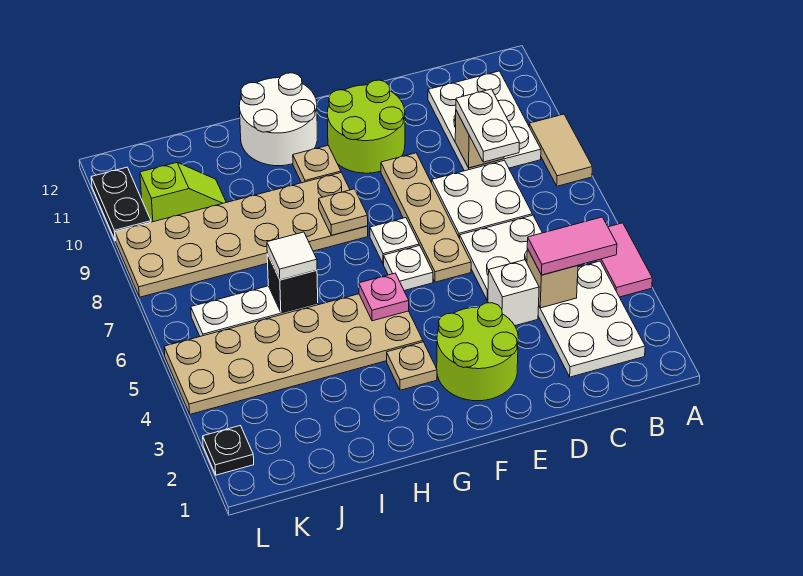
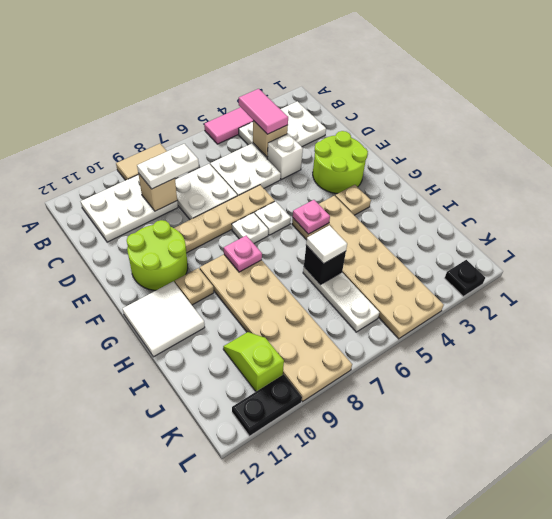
tan plate G8 level 2 -> pink plate G8 level 2
white round brick G11:H12 level 1 -> white tile G11:H12 level 1

